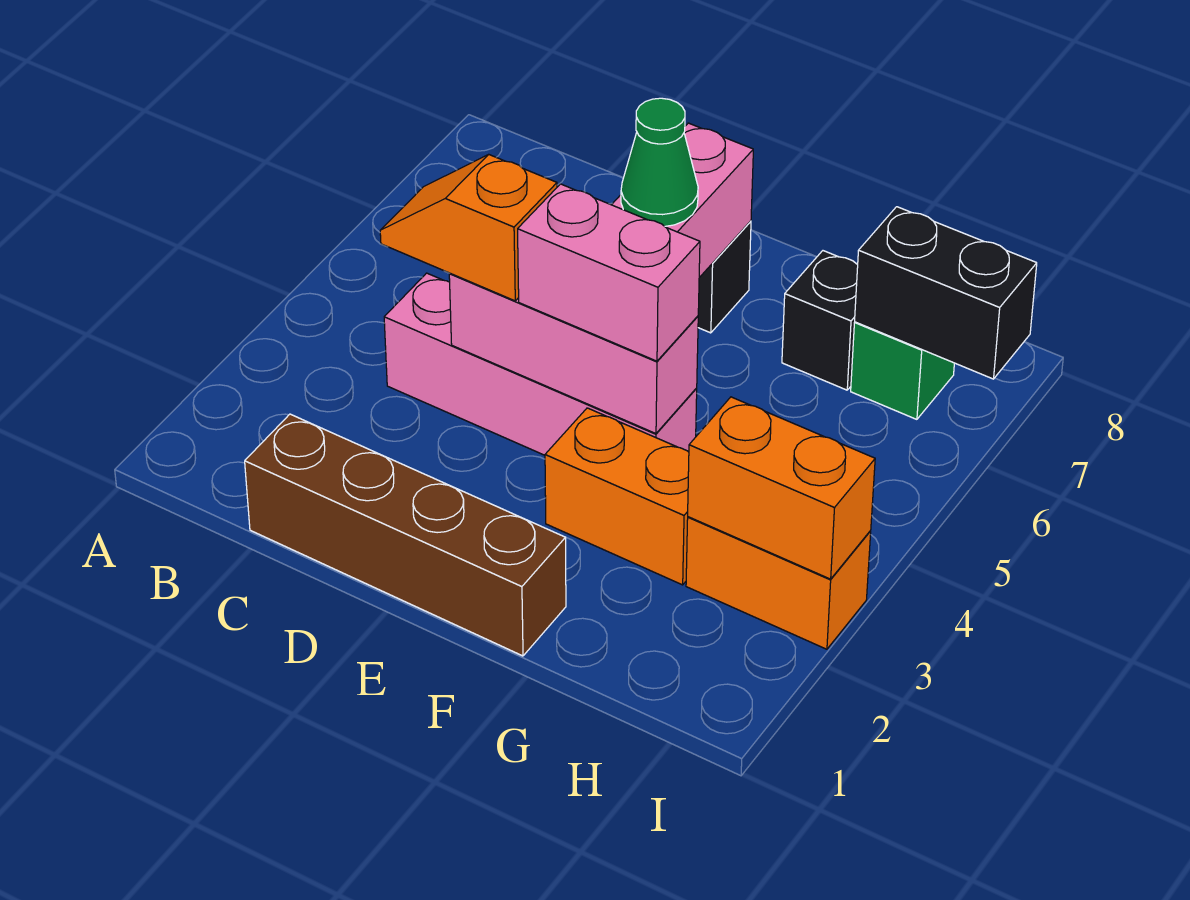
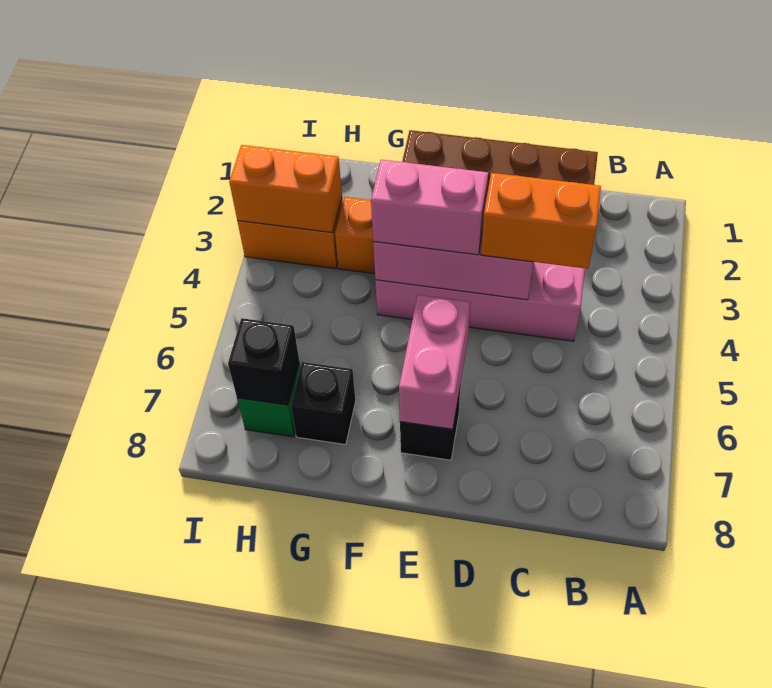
orange slope C4:D4 level 3 top D -> orange brick C4:D4 level 3
green cone E6 level 3 -> none
black brick H7:I7 level 2 -> black brick H7 level 2

